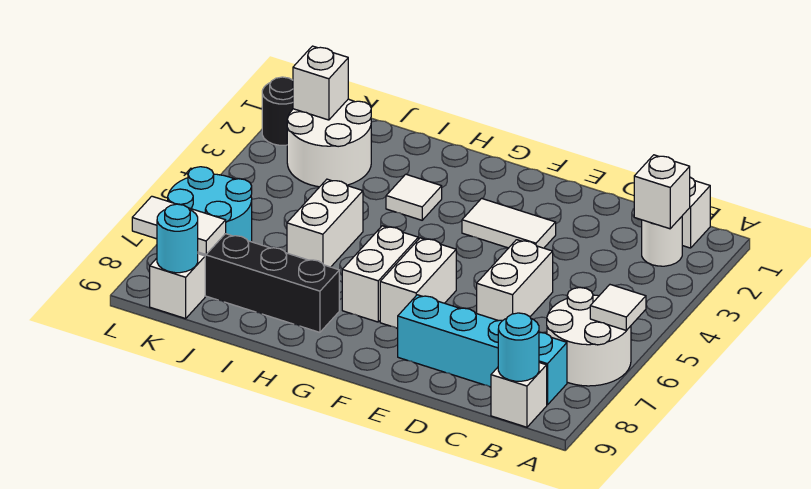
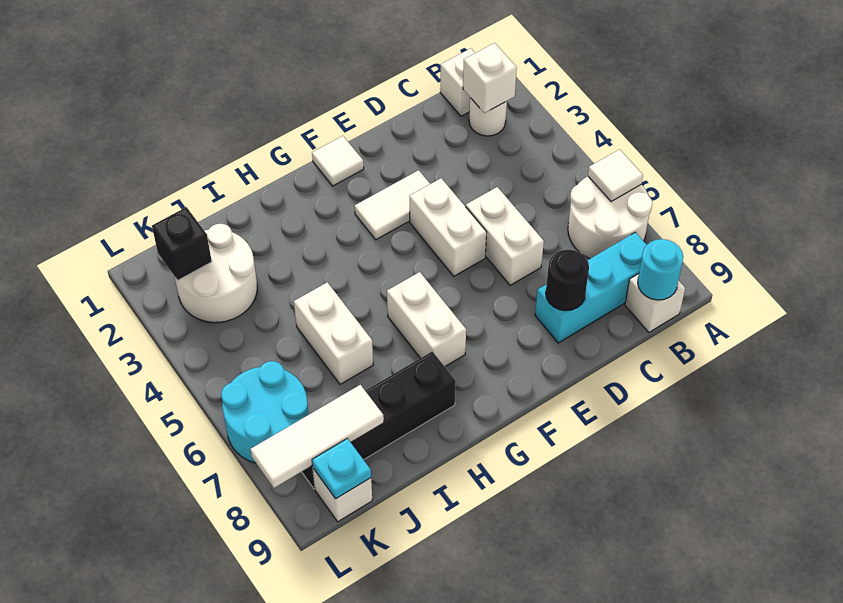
cyan brick B8:E8 level 1 -> cyan brick B8:D8 level 1
white brick F6:F7 level 1 -> white brick E4:E5 level 1
white tile H3 level 1 -> white tile F1 level 1
white brick K2 level 2 -> black brick K2 level 2
white tile K8:L8 level 2 -> white tile J8:L8 level 2
cyan round brick K9 level 2 -> cyan plate K9 level 2
black round brick L2 level 1 -> black round brick D8 level 2

